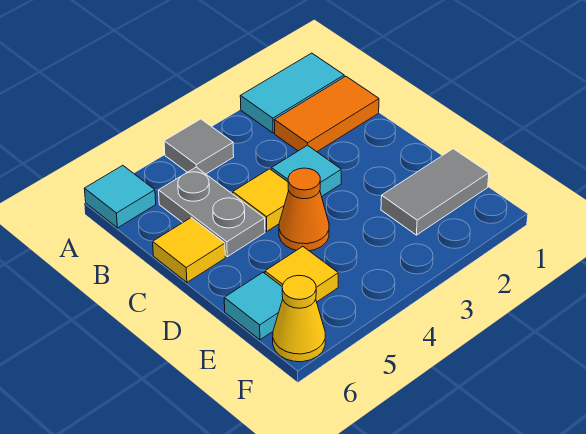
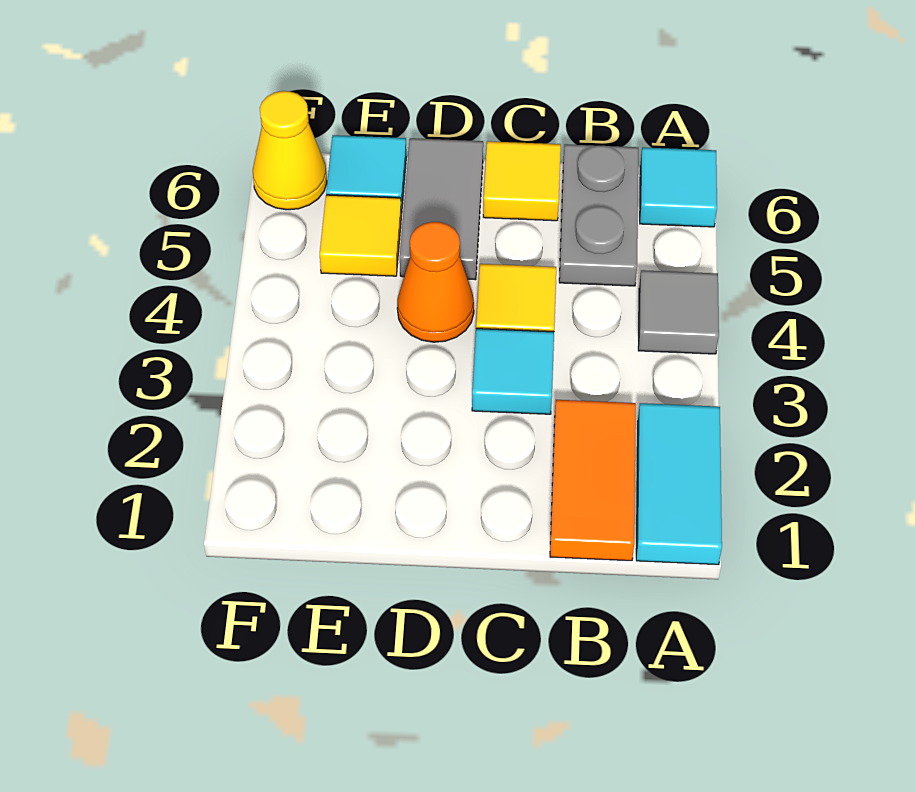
grey plate B5:C5 level 1 -> grey plate B5:B6 level 1
grey tile E1:E2 level 1 -> grey tile D5:D6 level 1

